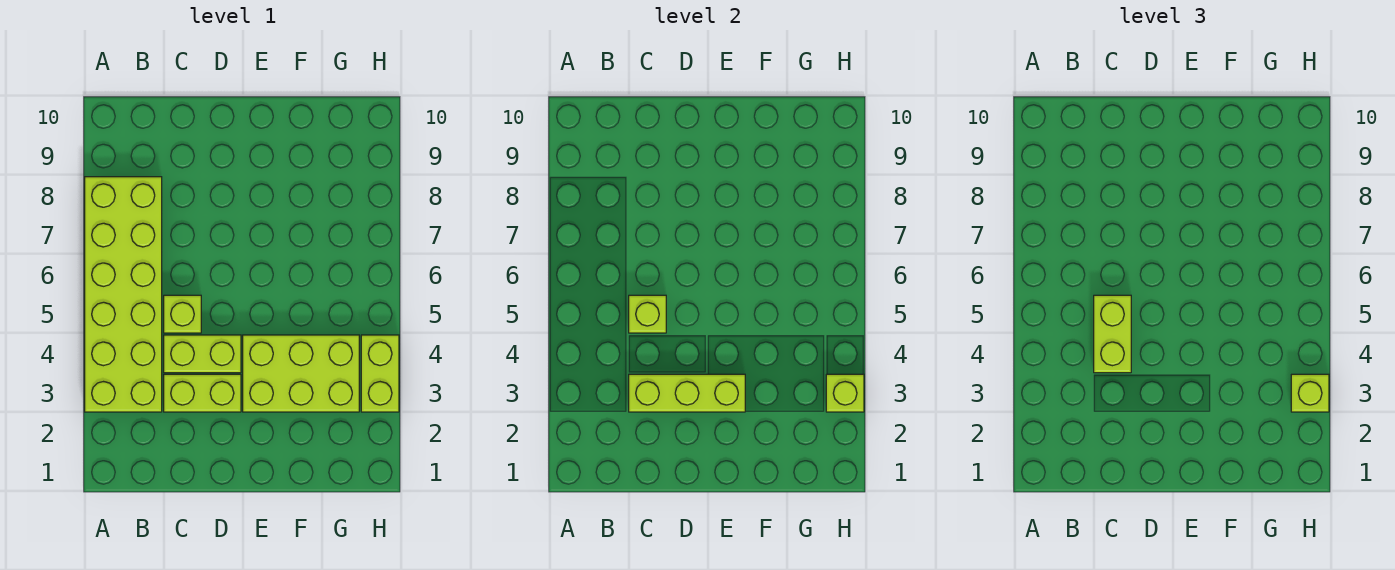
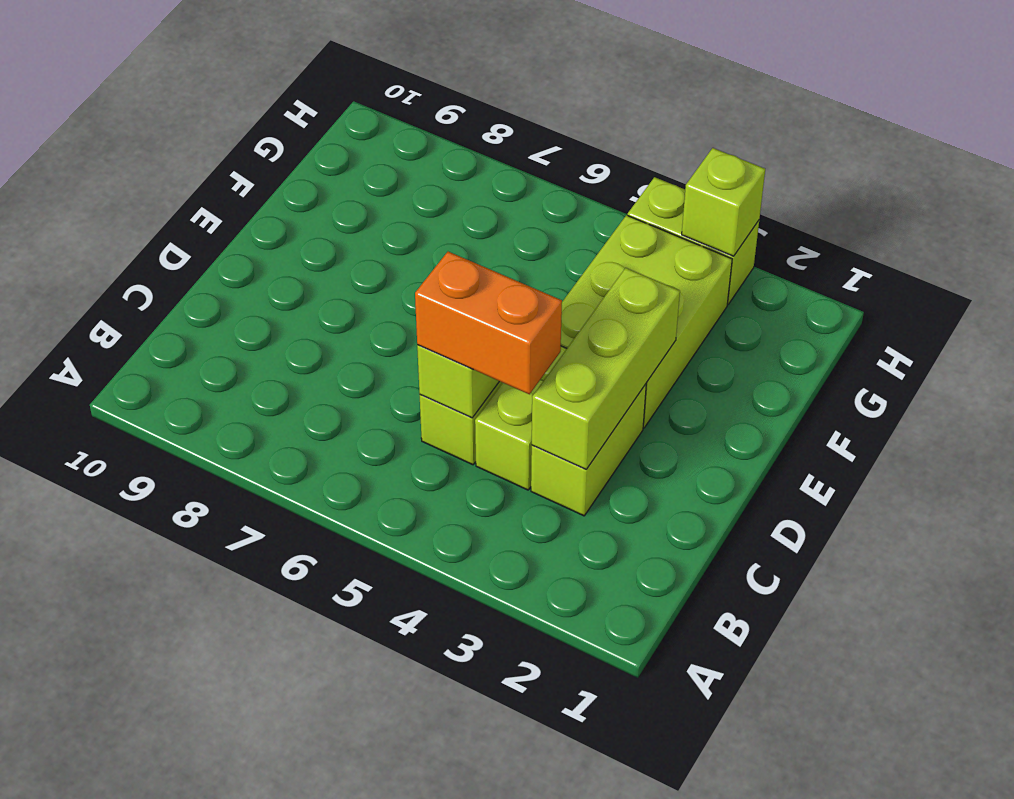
lime brick A3:B8 level 1 -> none
lime brick C4:C5 level 3 -> orange brick C4:C5 level 3
lime brick H3 level 3 -> none

